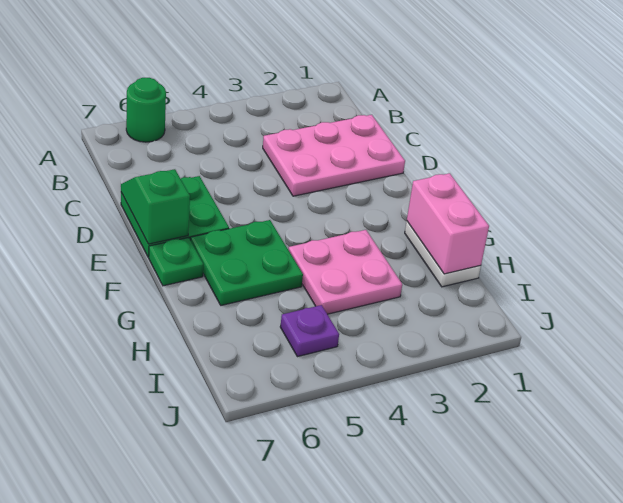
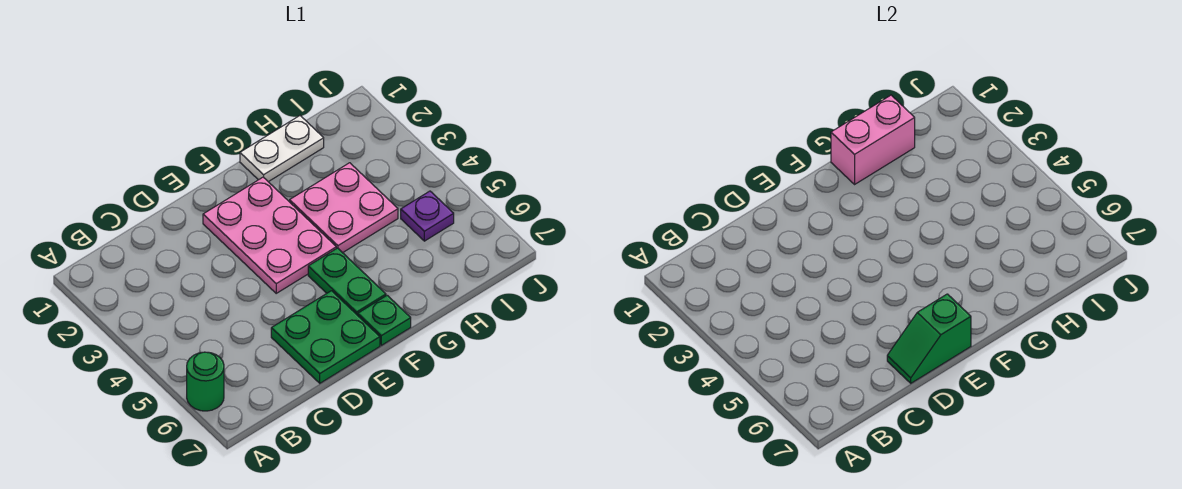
pink plate C1:D3 level 1 -> pink plate E2:F4 level 1
green plate F5:G6 level 1 -> green plate F5:F6 level 1

